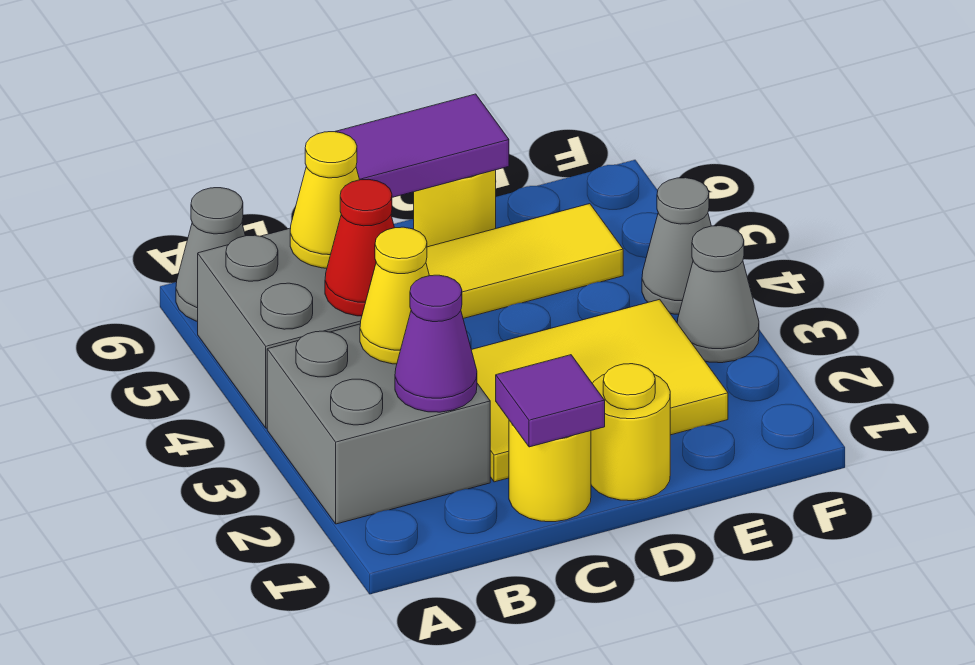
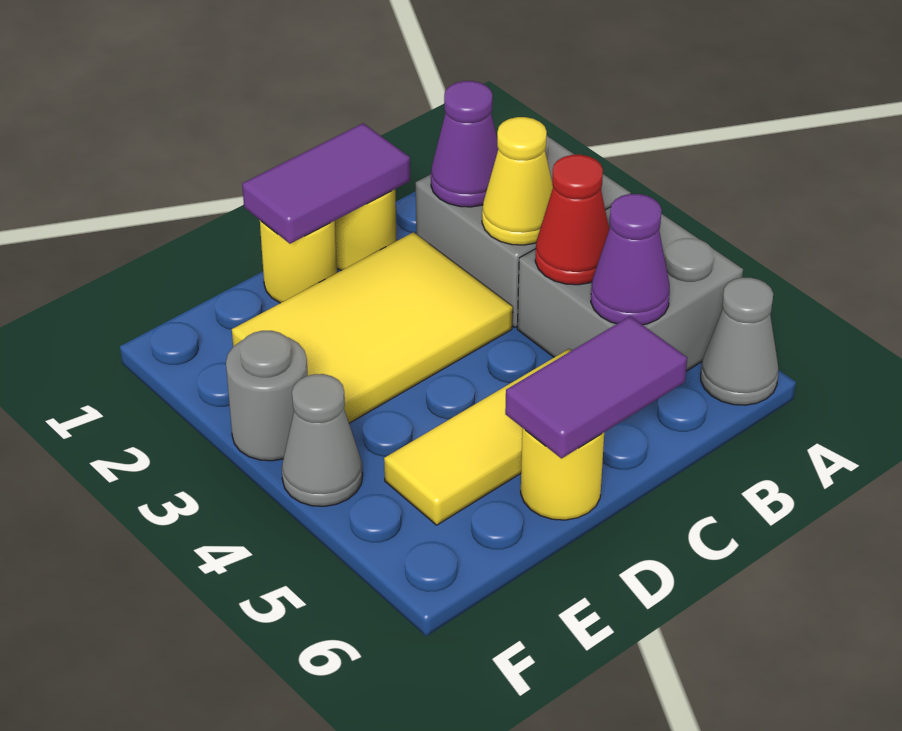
yellow cone B5 level 2 -> purple cone B5 level 2
purple tile C1 level 2 -> purple tile C1:D1 level 2
grey cone F3 level 1 -> grey round brick F3 level 1

